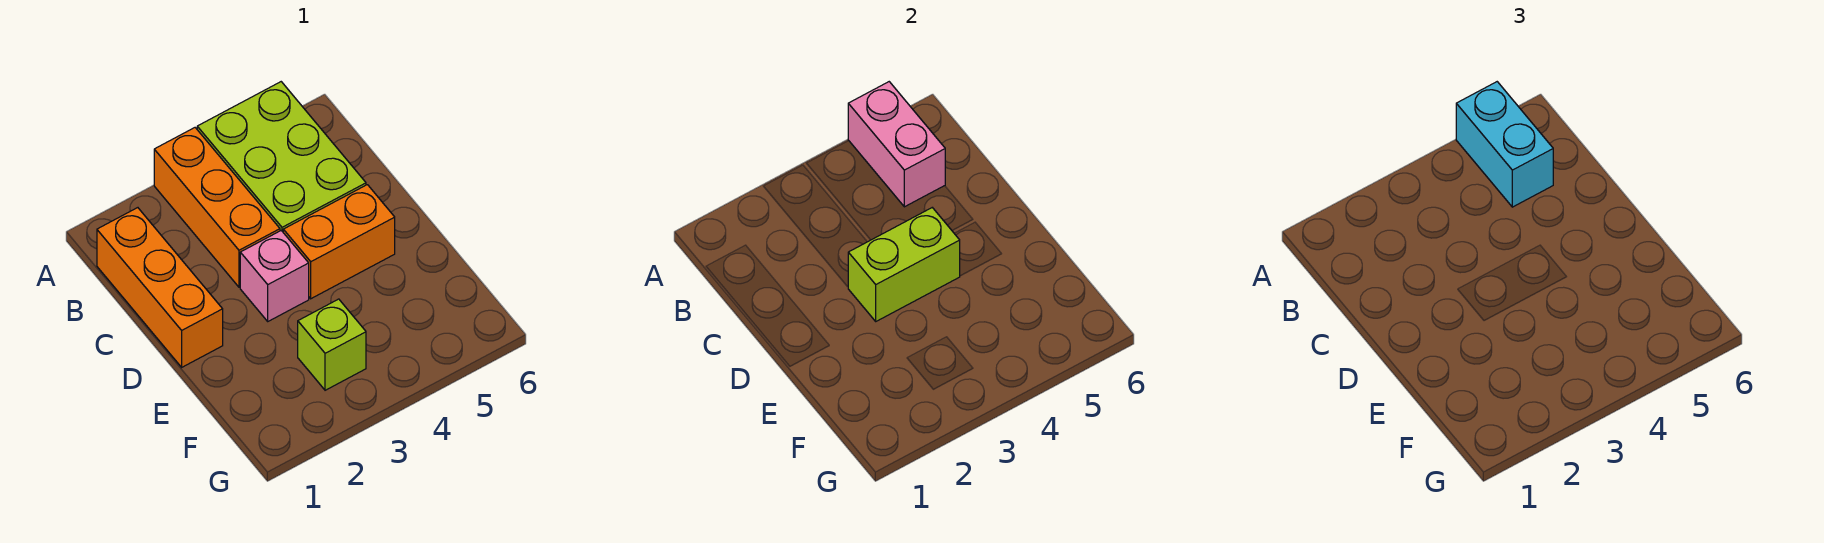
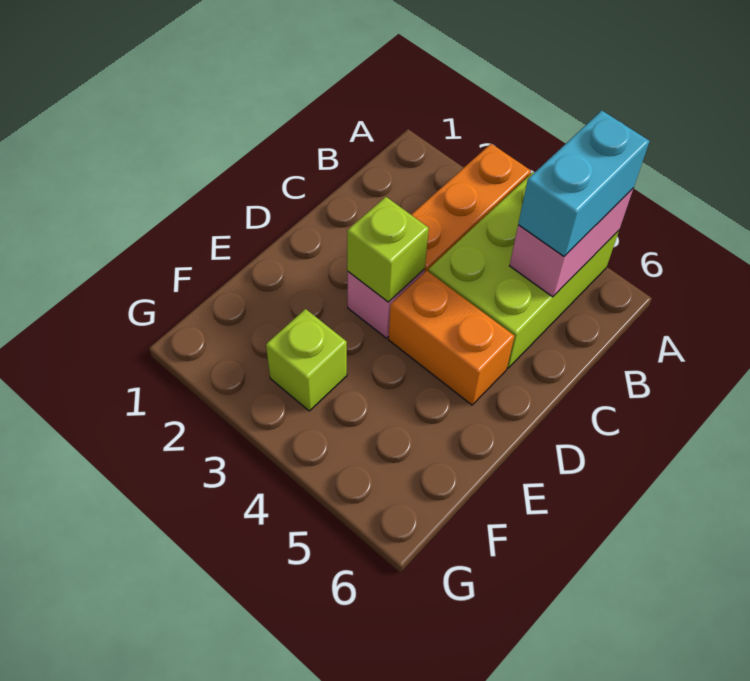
orange brick B1:D1 level 1 -> none
lime brick D3:D4 level 2 -> lime brick D3 level 2

